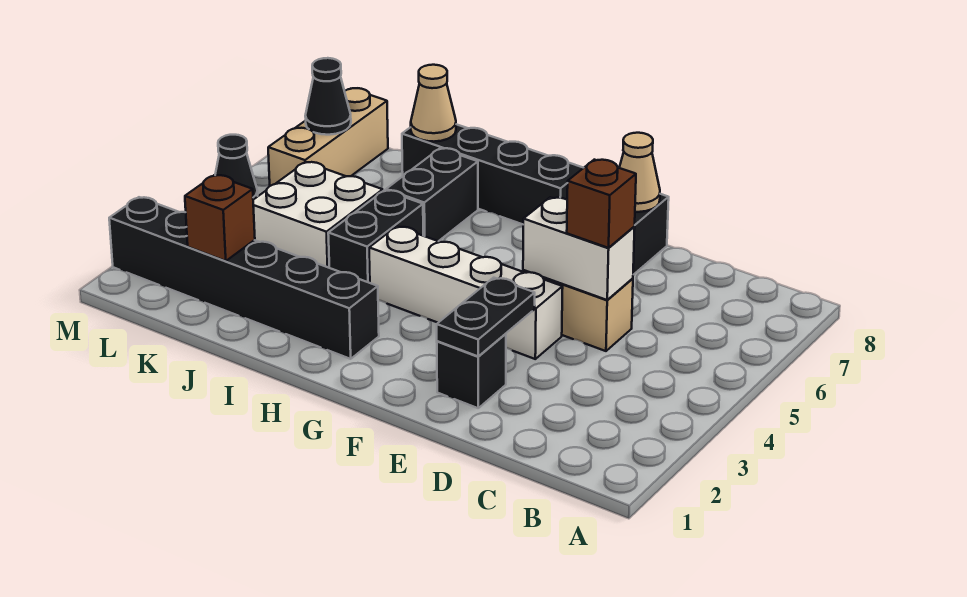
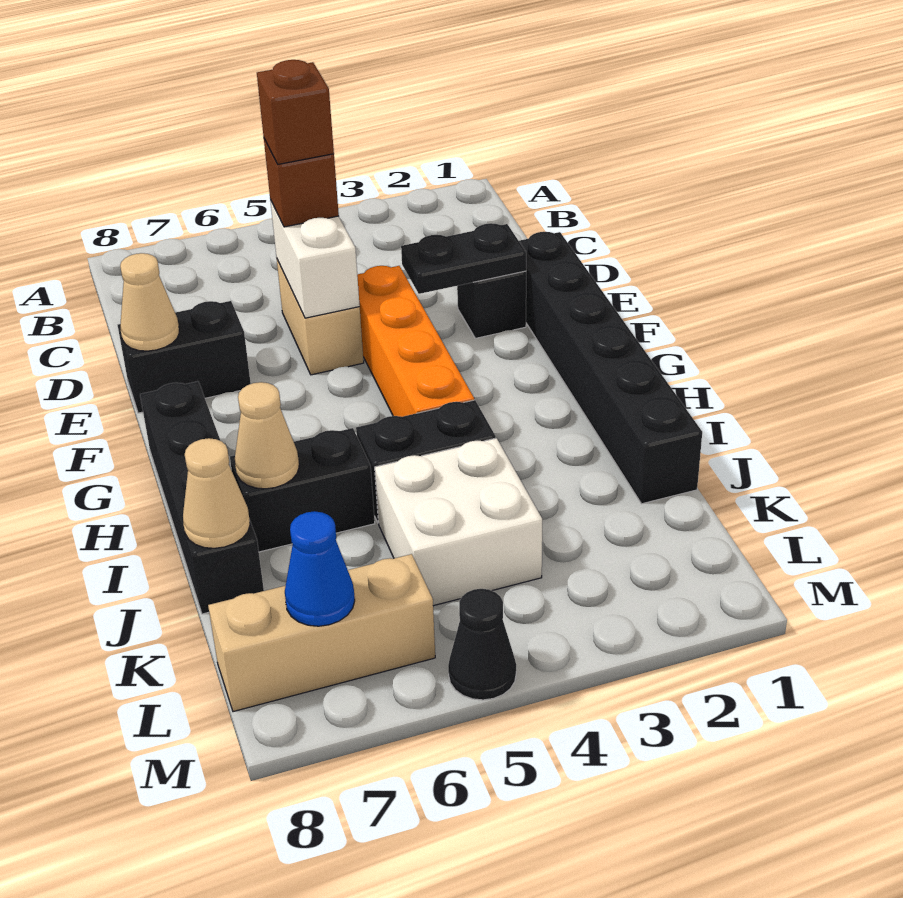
white brick E4:H4 level 1 -> orange brick E4:H4 level 1
black brick H2:M2 level 1 -> black brick E1:J1 level 1
none -> tan cone I7 level 2
brown brick K2 level 2 -> brown brick D5 level 4
black cone L7 level 2 -> blue cone L7 level 2

